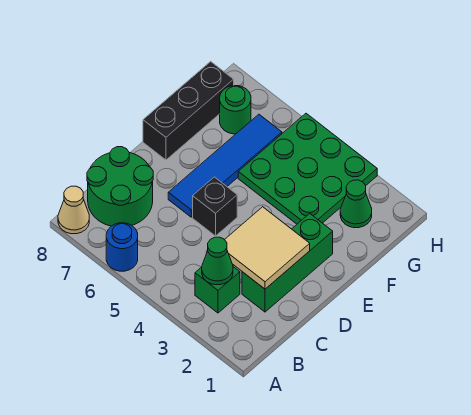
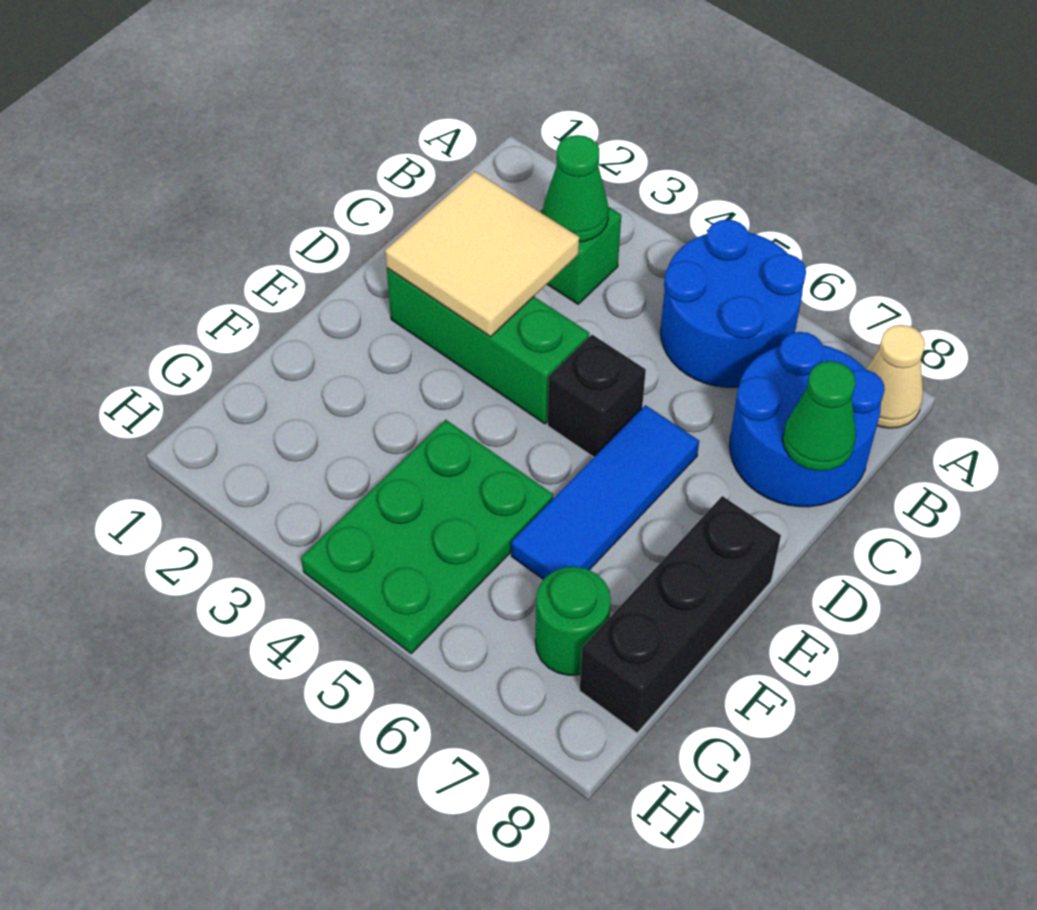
blue round brick A6 level 1 -> blue round brick A5:B6 level 1
green round brick B7:C8 level 1 -> blue round brick B7:C8 level 1
green brick C2:E2 level 1 -> green brick D2:D4 level 1
blue tile D6:G6 level 1 -> blue tile D6:F6 level 1
green plate F3:H5 level 1 -> green plate F4:H5 level 1
green cone G2 level 1 -> green cone C8 level 2

